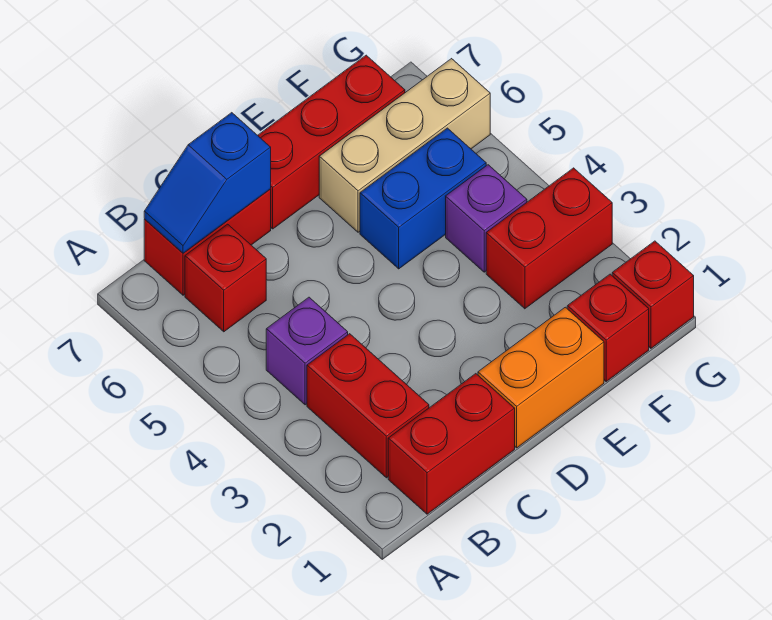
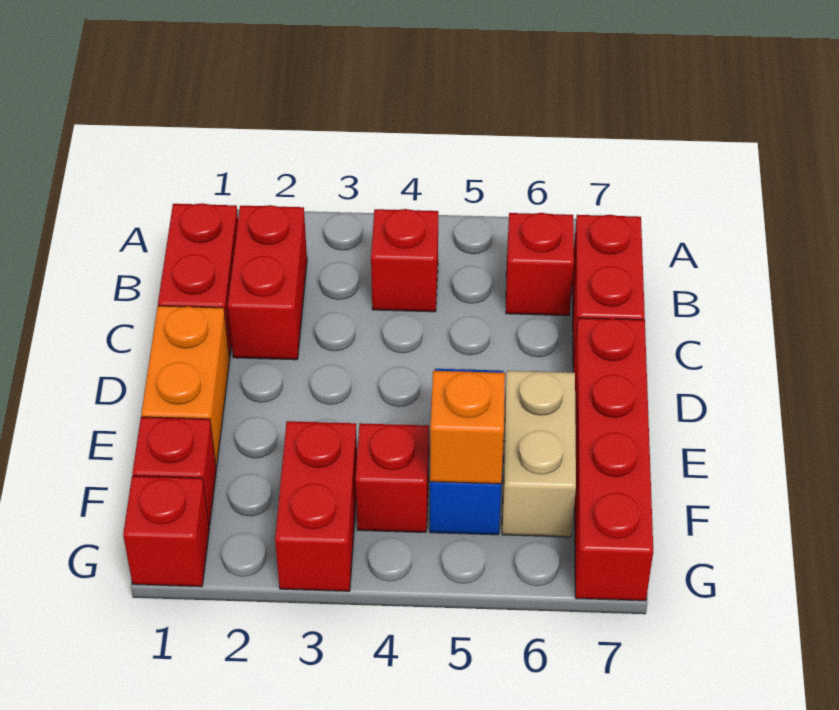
red brick B2:B3 level 1 -> red brick B2:C2 level 1
purple brick B4 level 1 -> red brick B4 level 1
blue slope B7:C7 level 2 top C -> none
red brick D7:F7 level 1 -> red brick D7:G7 level 1
tan brick E6:G6 level 1 -> tan brick E6:F6 level 1
purple brick F4 level 1 -> red brick F4 level 1
none -> orange brick F5 level 2

